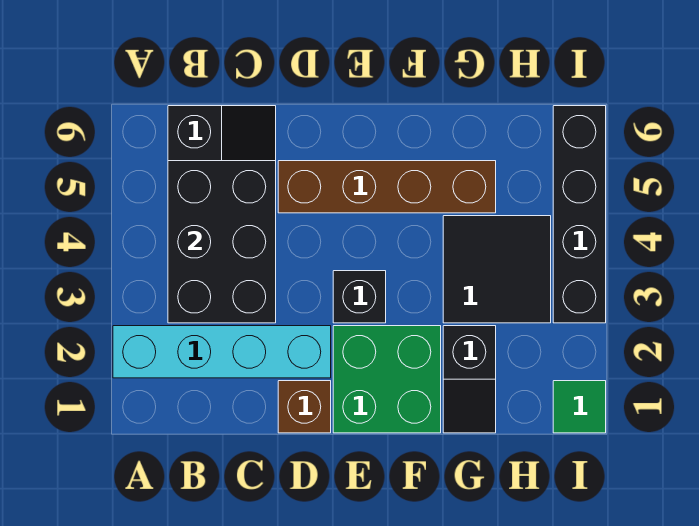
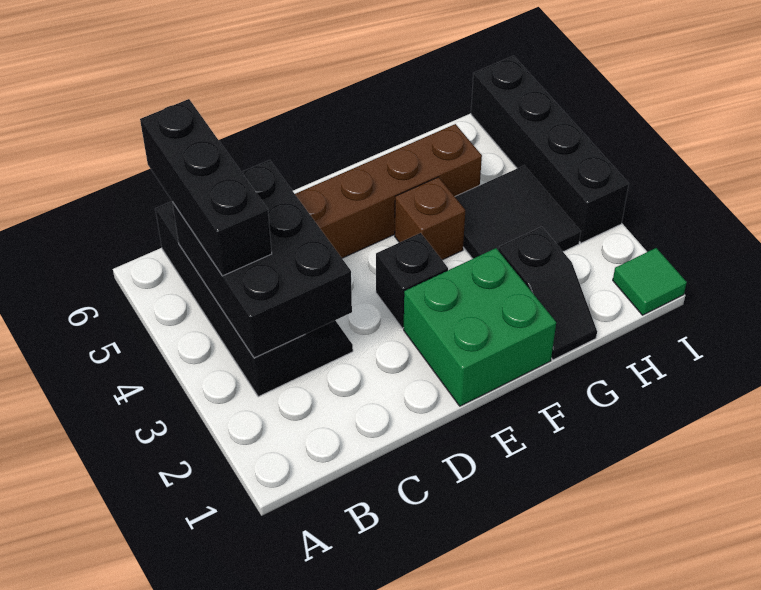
cyan brick A2:D2 level 1 -> none
none -> black brick B4:B6 level 3
brown brick D1 level 1 -> brown brick F4 level 1

